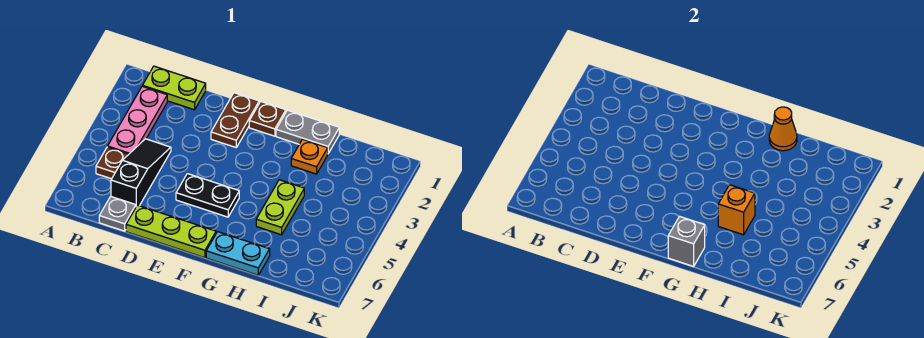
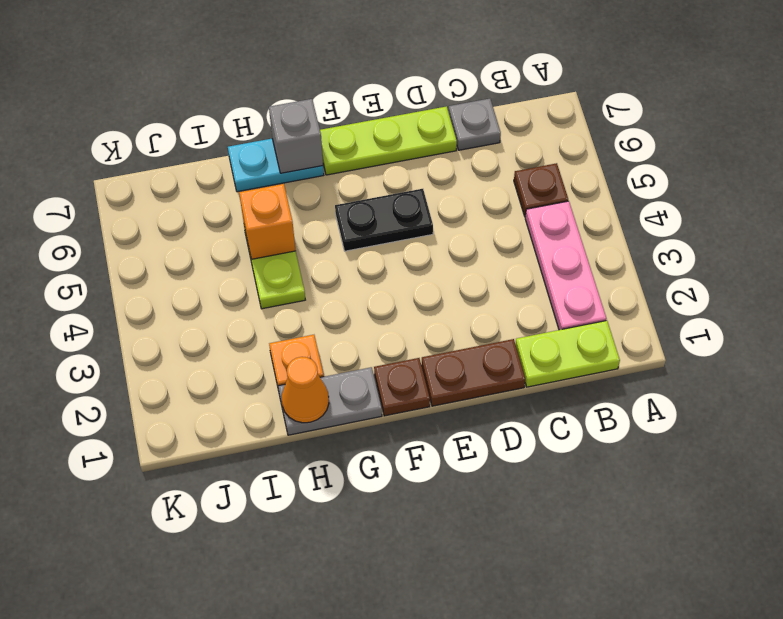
black slope C4:C6 level 1 top 6 -> none
brown plate E1:E2 level 1 -> brown plate D1:E1 level 1

